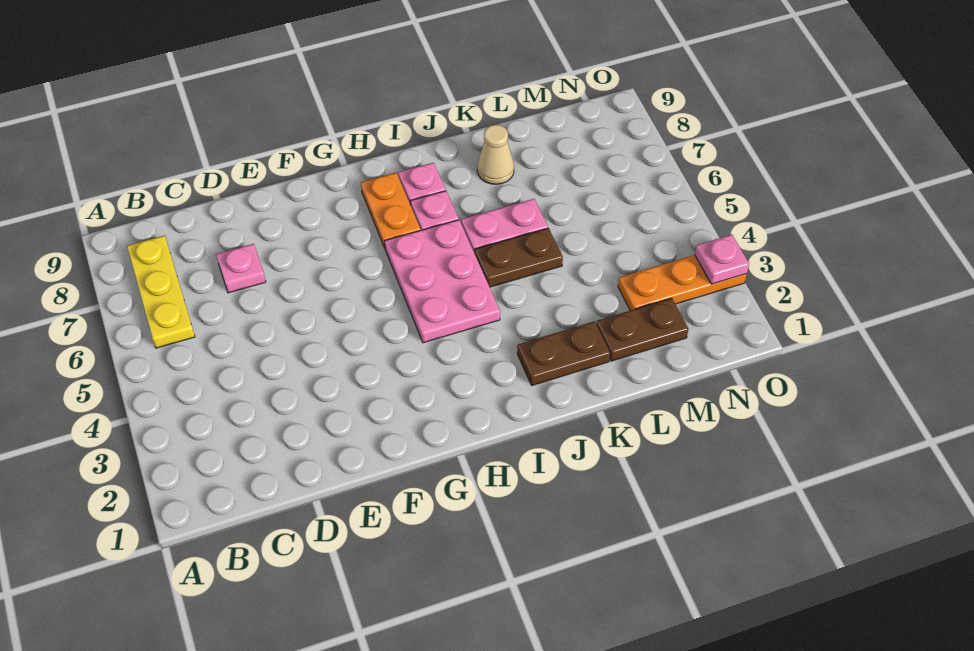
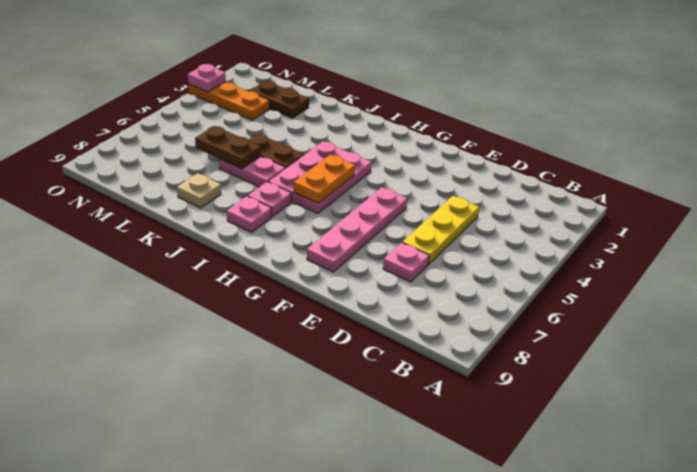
yellow plate B6:B8 level 1 -> yellow plate D4:D6 level 1
none -> pink plate F5:F8 level 1
orange plate H7:H8 level 1 -> orange plate H5:H6 level 2
brown plate J2:K2 level 1 -> brown plate K6:L6 level 2
tan cone K8 level 1 -> tan plate K8 level 1

